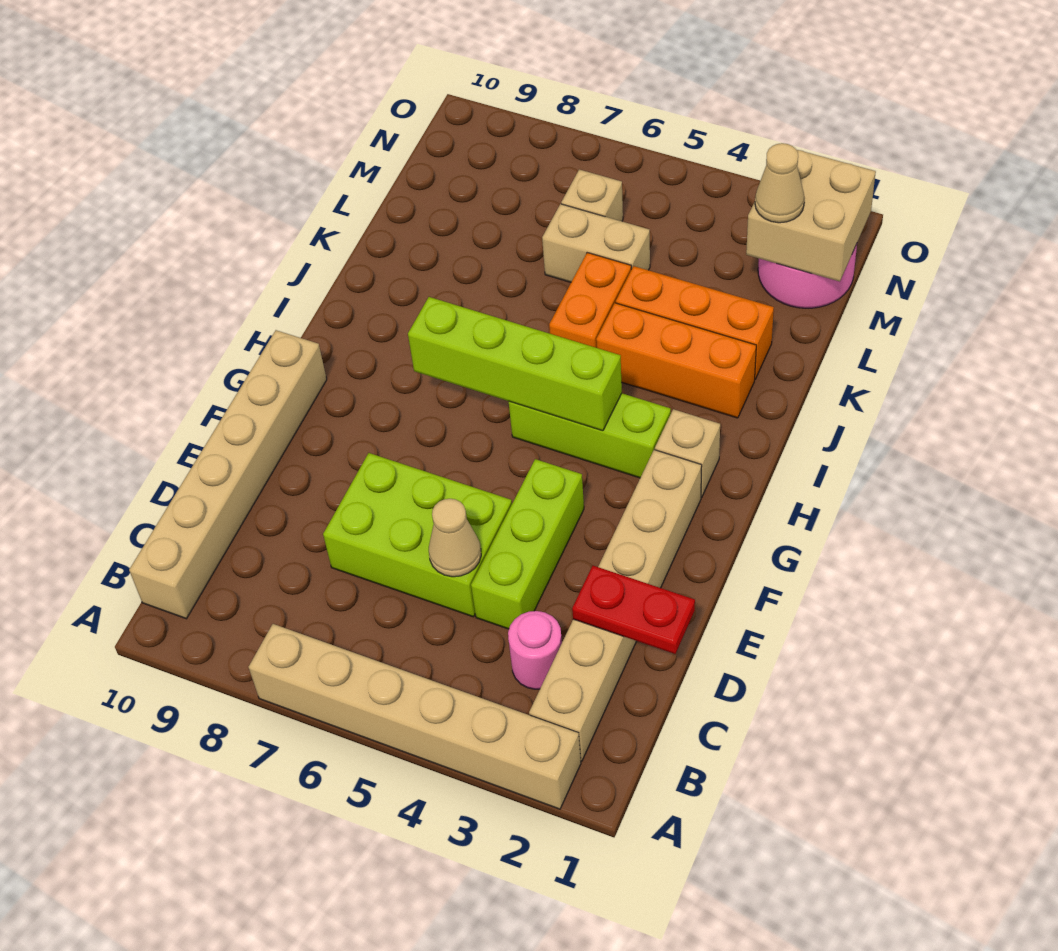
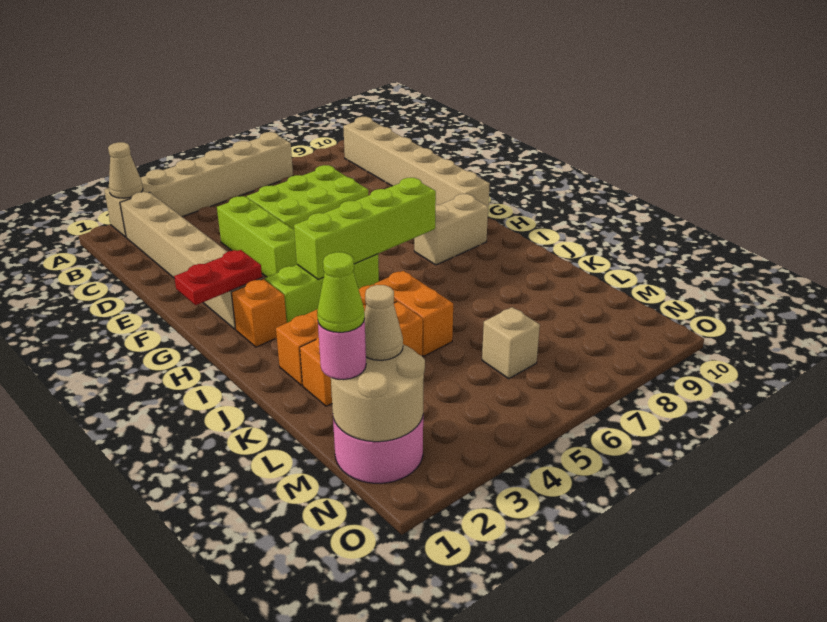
pink round brick C3 level 1 -> pink round brick M1 level 3
red plate D1:D2 level 2 -> red plate G1:G2 level 2
tan cone D5 level 2 -> tan cone A2 level 2
tan brick H2 level 1 -> orange brick H2 level 1
tan brick L5:L6 level 1 -> tan brick H8:H9 level 1
tan brick M1:N2 level 2 -> tan round brick M1:N2 level 2
none -> lime cone M1 level 4

